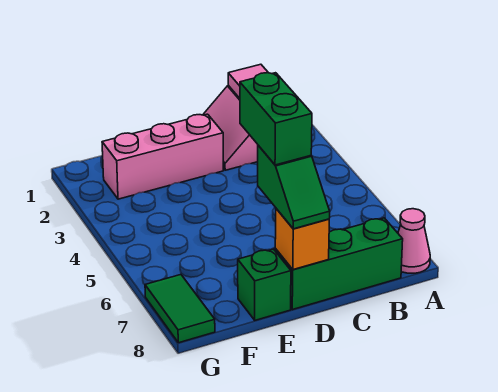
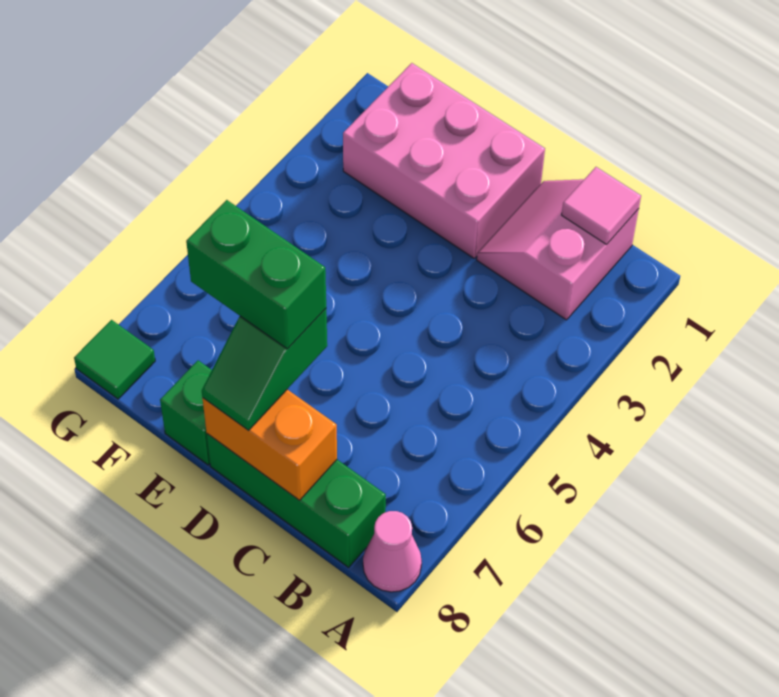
pink brick D2:F2 level 1 -> pink brick D1:F2 level 1
green brick D6:D7 level 4 -> green brick D7:E7 level 4
orange brick D8 level 2 -> orange brick C8:D8 level 2
green tile G7:G8 level 1 -> green tile G8 level 1

